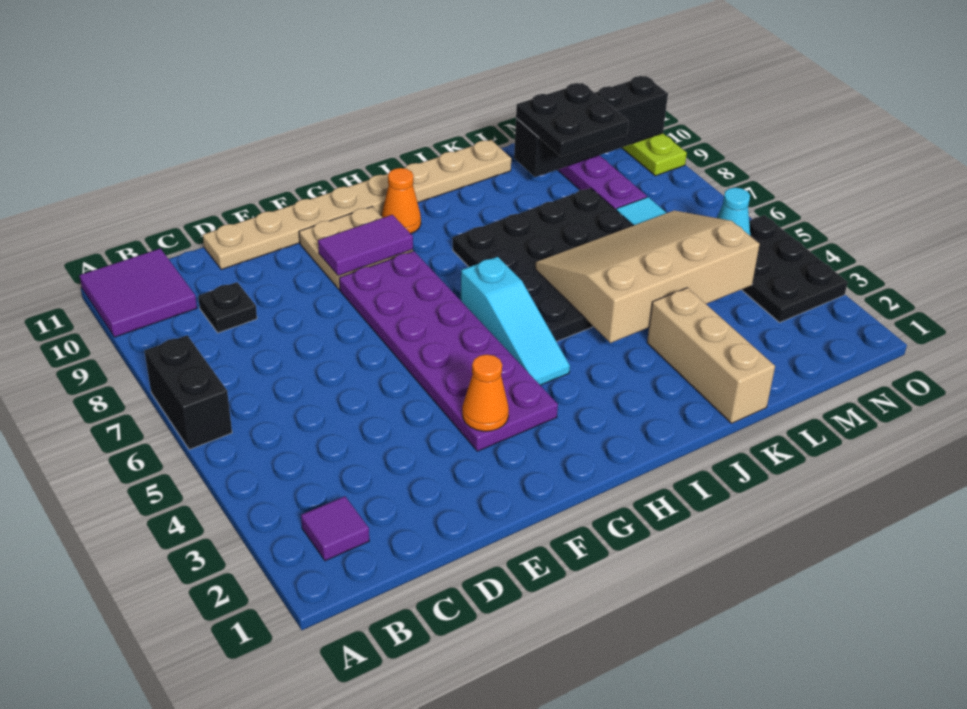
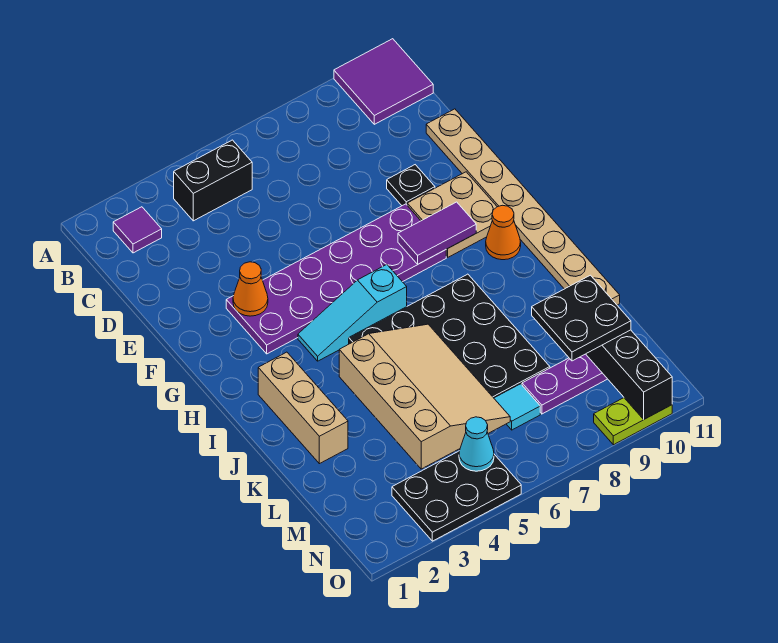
black brick A6:A7 level 1 -> black brick B4:B5 level 1
black plate C9 level 1 -> black plate E9 level 1
purple tile F9:G9 level 2 -> purple tile G8:G9 level 2
tan brick K1:K3 level 1 -> tan brick I2:K2 level 1

